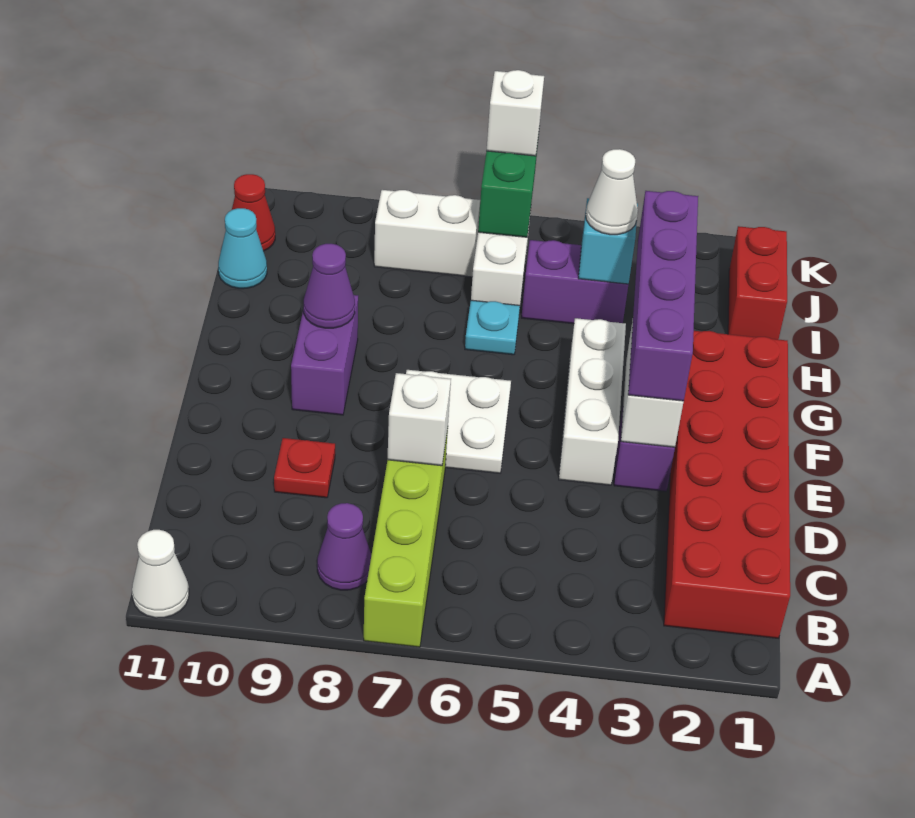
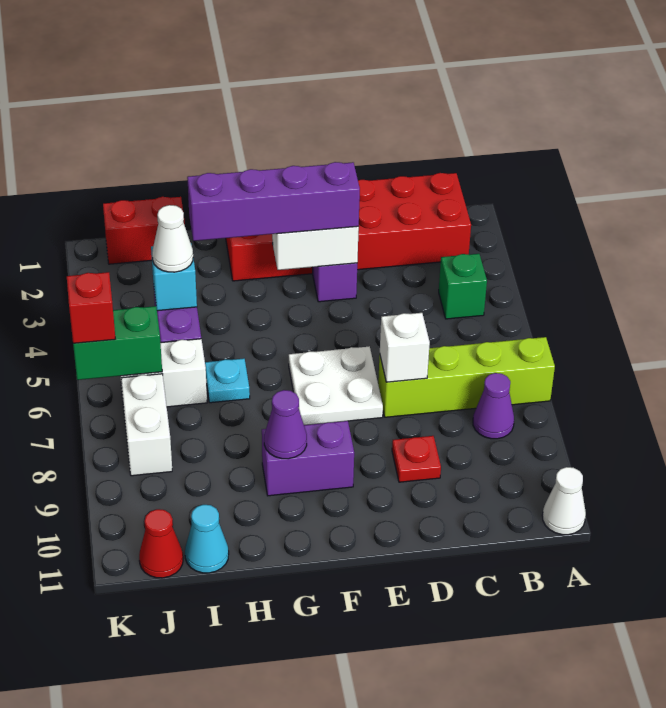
none -> green brick B4 level 1
white brick E4:G4 level 1 -> none
white brick K6 level 3 -> red brick K6 level 3

